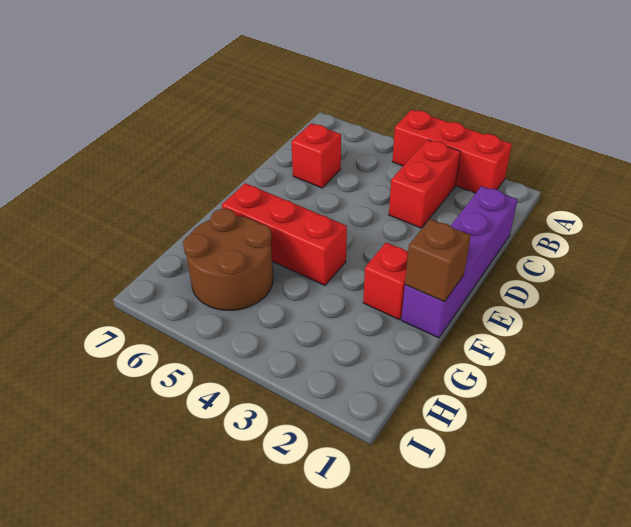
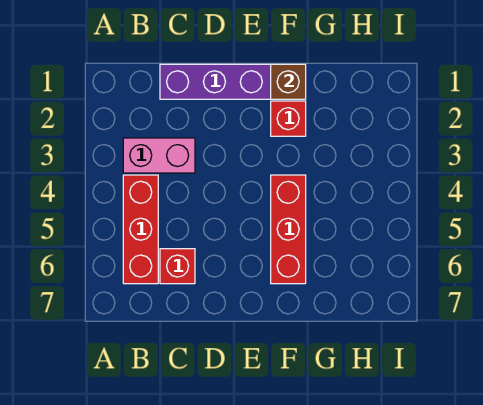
red brick A2:A4 level 1 -> red brick B4:B6 level 1
red brick B3:C3 level 1 -> pink brick B3:C3 level 1
brown round brick G5:H6 level 1 -> none

